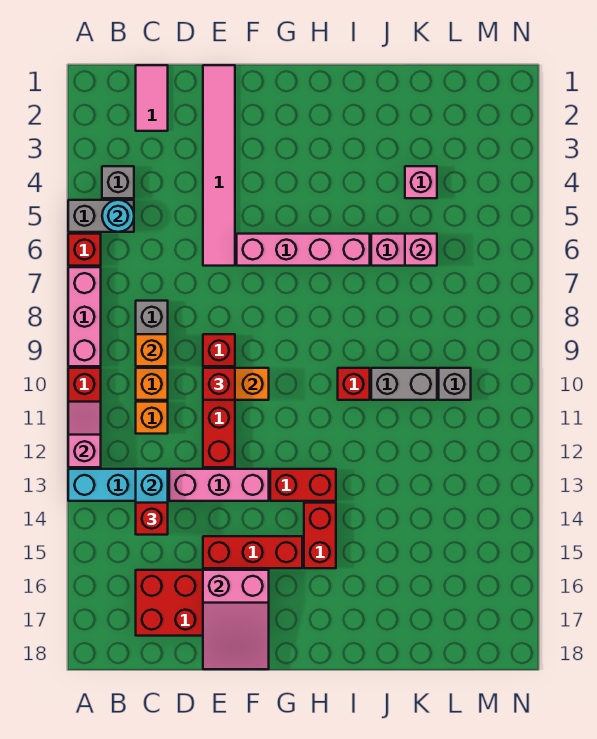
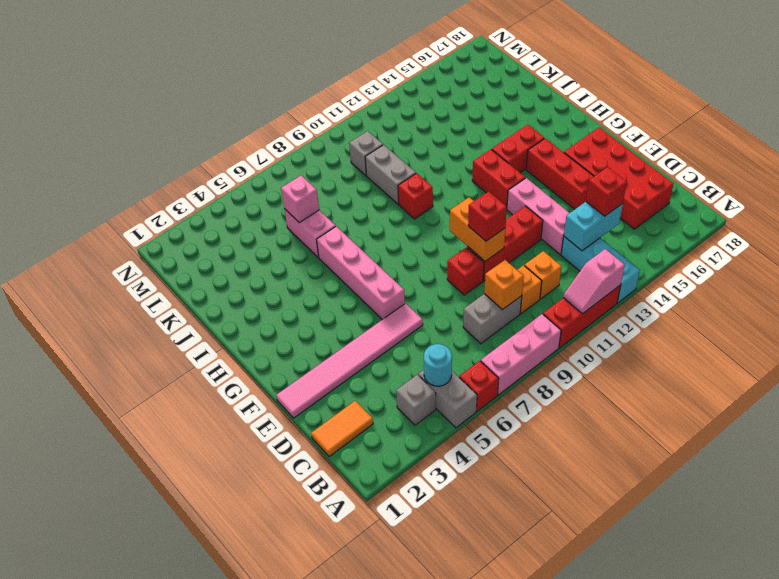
pink tile C1:C2 level 1 -> orange tile C1:C2 level 1
pink slope E16:F18 level 2 top 16 -> none
pink brick K4 level 1 -> none

